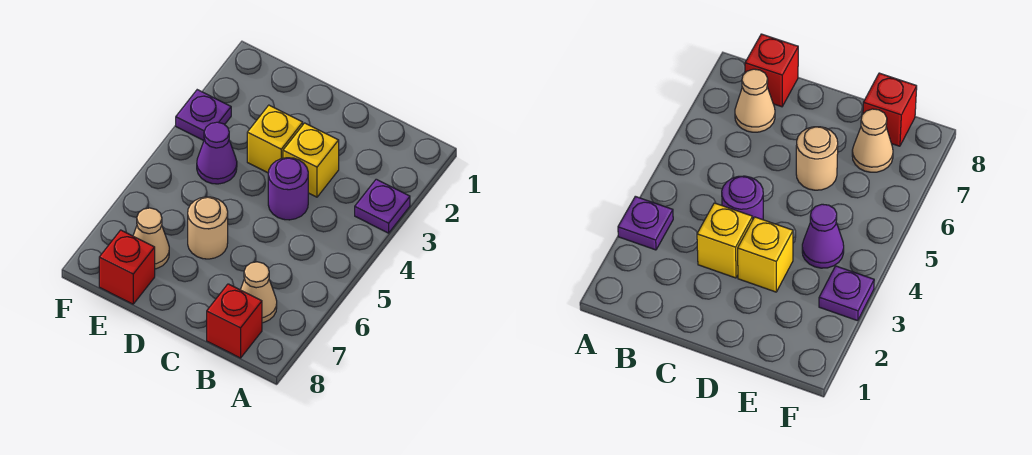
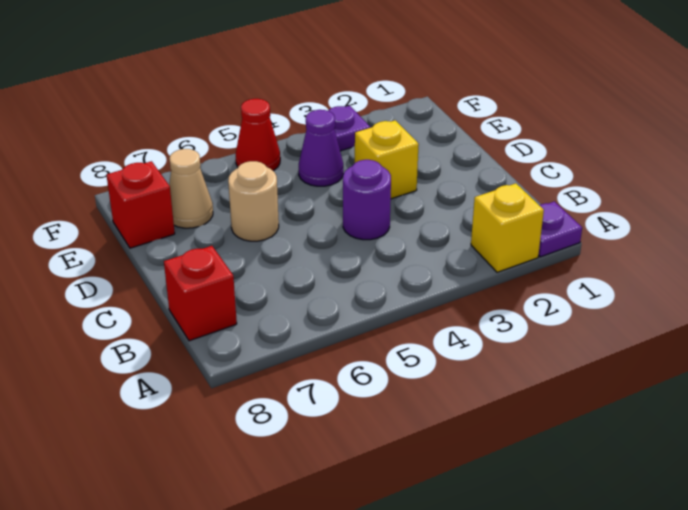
purple plate A3 level 1 -> purple plate A1 level 1
tan cone B7 level 1 -> none
yellow brick C3 level 1 -> yellow brick A2 level 1
none -> red cone F5 level 1

